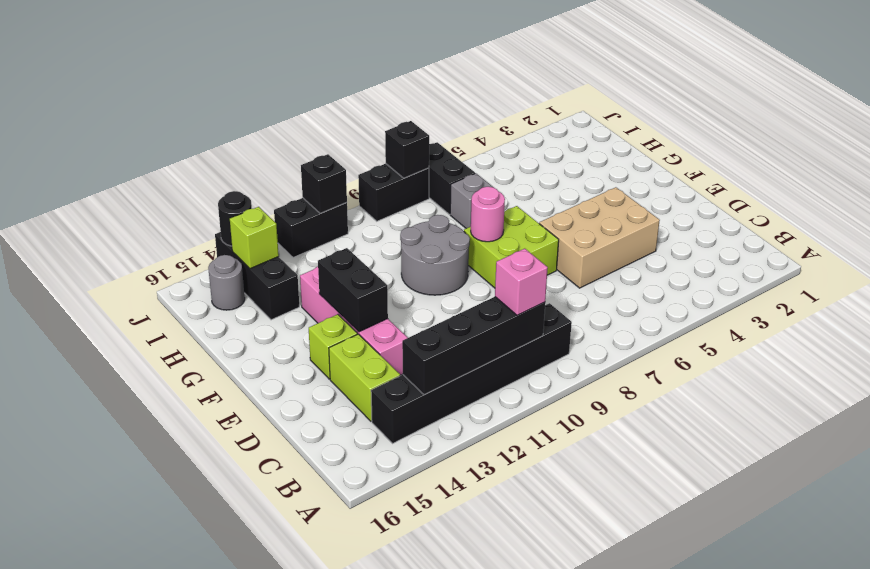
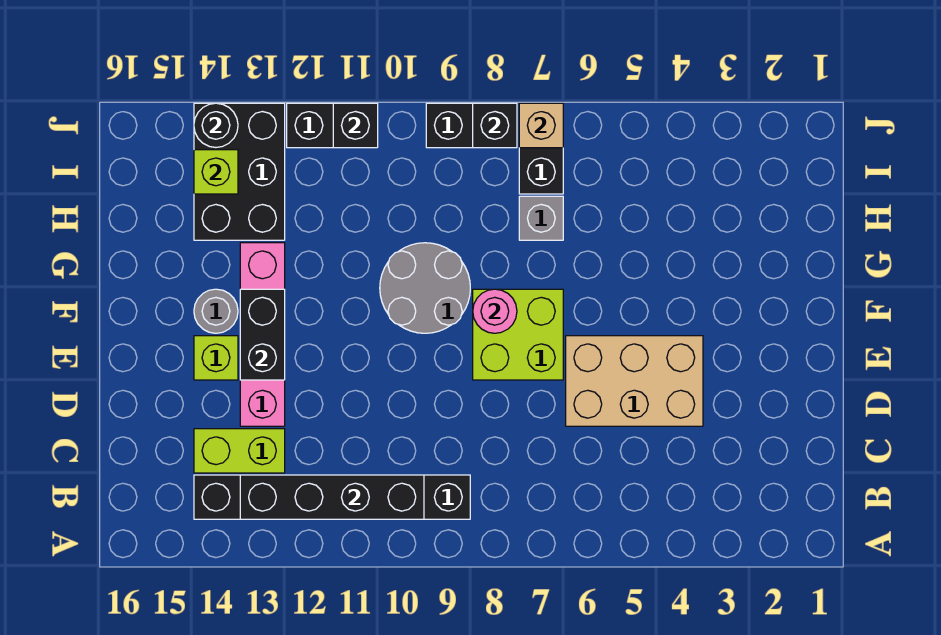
pink brick B10 level 3 -> none
lime brick C14:D14 level 1 -> lime brick C13:C14 level 1
black brick H14:J14 level 1 -> black brick H13:J14 level 1
grey round brick I15 level 1 -> grey round brick F14 level 1
none -> tan brick J7 level 2

